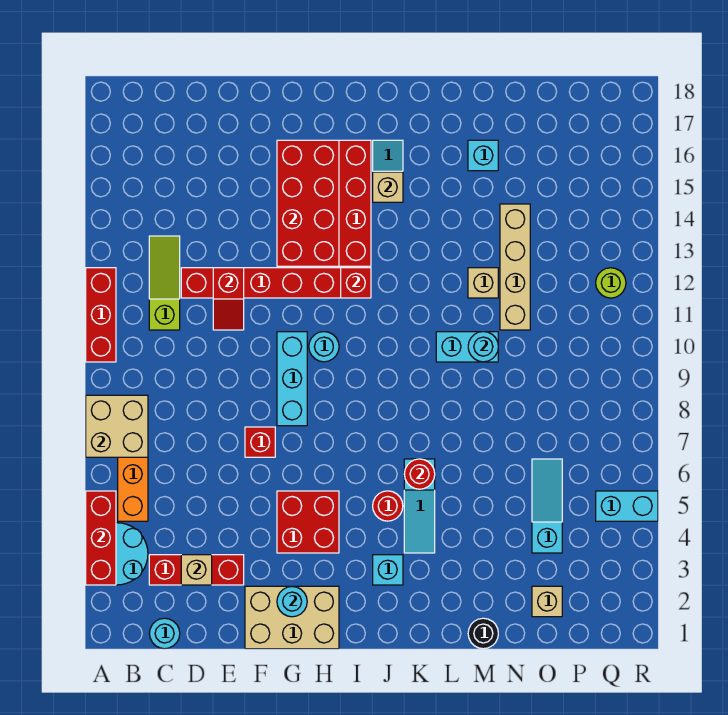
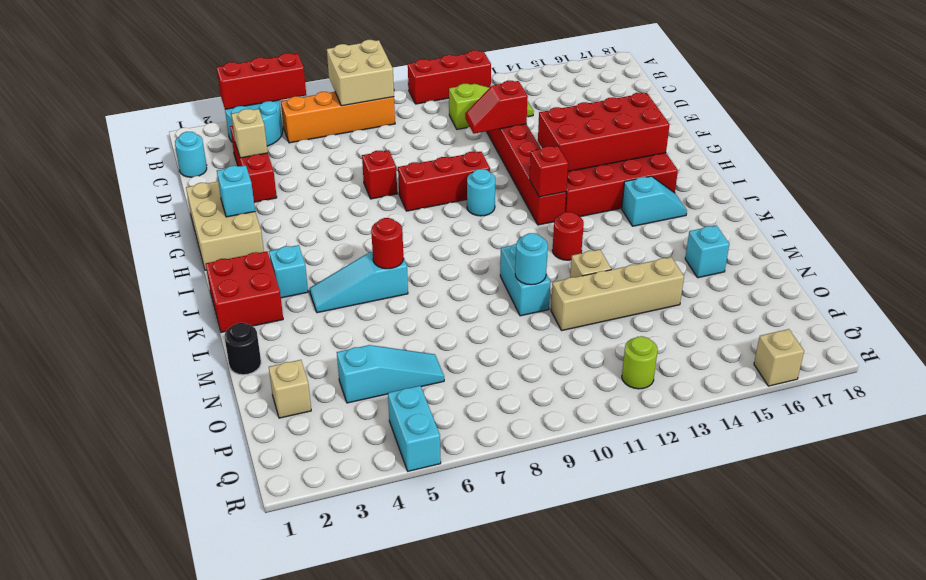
cyan round brick G2 level 2 -> cyan brick G2 level 2
red brick G4:H5 level 1 -> red brick J1:K2 level 1
cyan brick G8:G10 level 1 -> red brick G8:G10 level 1
red round brick J5 level 1 -> red round brick K12 level 1
tan brick J15 level 2 -> tan brick R16 level 1

